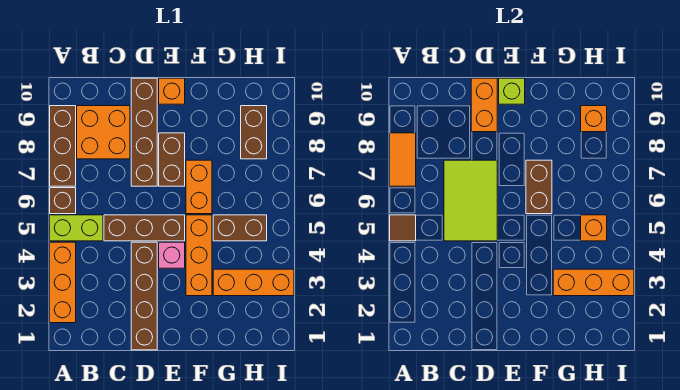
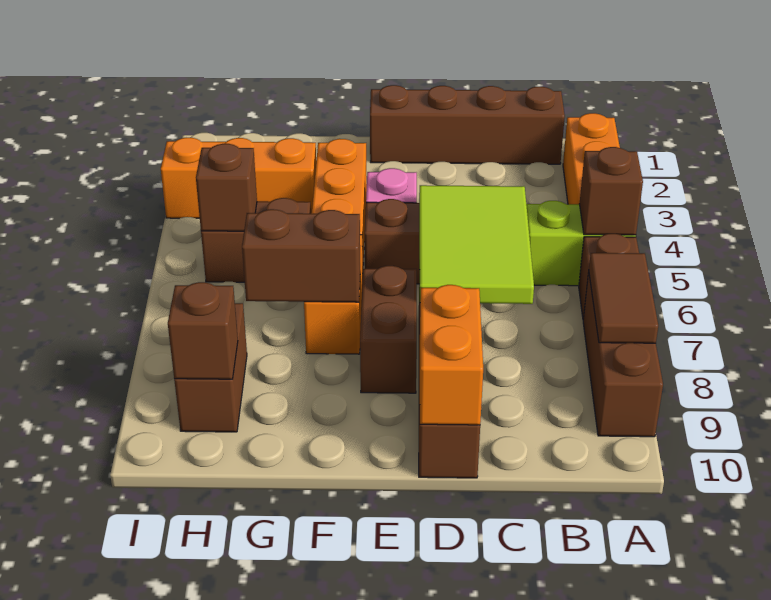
brown tile A5 level 2 -> brown brick A5 level 2
orange tile A7:A8 level 2 -> brown tile A7:A8 level 2
orange brick B8:C9 level 1 -> none
brown brick D1:D4 level 1 -> brown brick B1:E1 level 1
orange brick E10 level 1 -> none
lime brick E10 level 2 -> none
brown brick F6:F7 level 2 -> brown brick F7:G7 level 2
orange brick G3:I3 level 2 -> none
orange brick H5 level 2 -> brown brick H5 level 2
orange brick H9 level 2 -> brown brick H9 level 2

